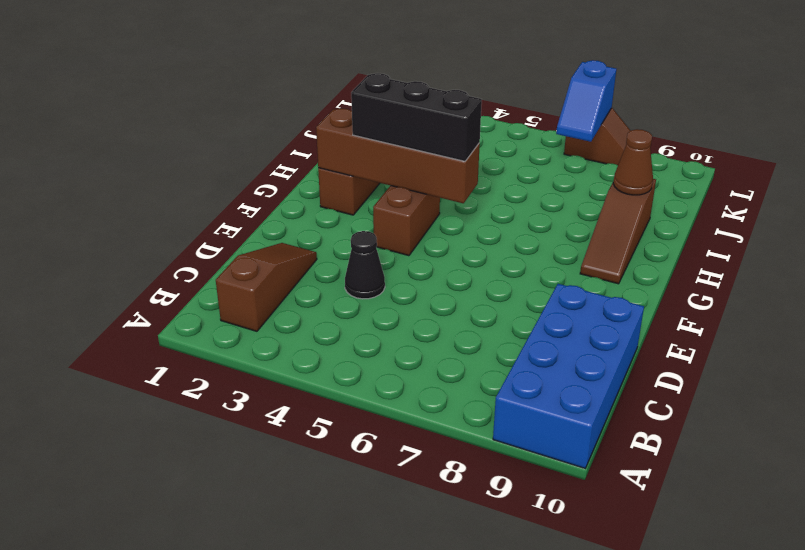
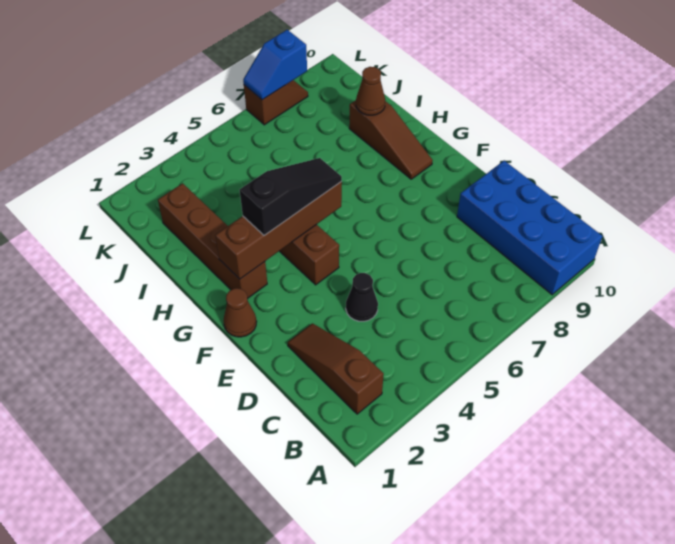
none -> brown cone F1 level 1
black brick G3:G5 level 3 -> black slope G3:G5 level 3 top 3
blue slope K7:L7 level 2 top L -> blue slope L7:L8 level 2 top 8

